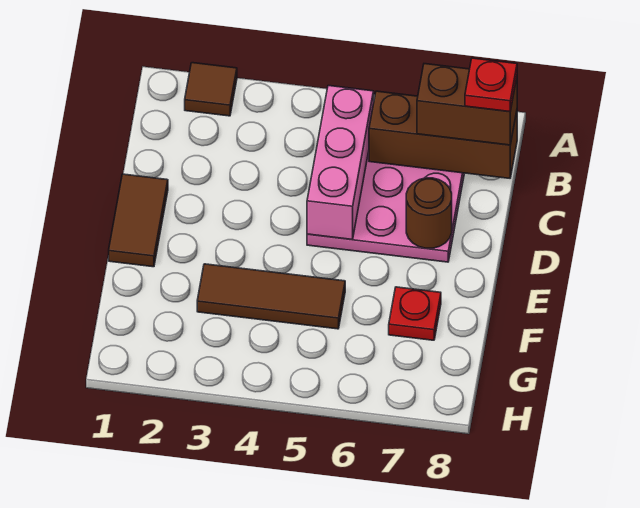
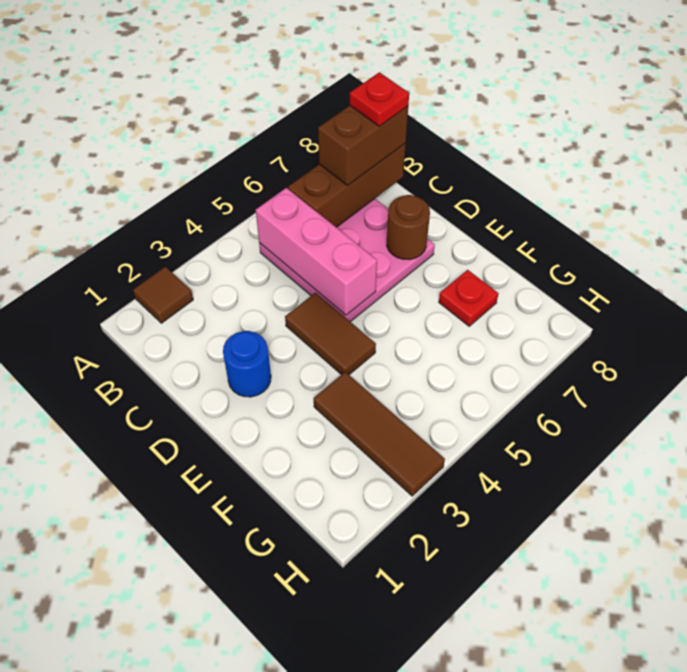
brown tile D1:E1 level 1 -> brown tile D4:E4 level 1
none -> blue round brick D2 level 1
brown tile F3:F5 level 1 -> brown tile F3:H3 level 1

